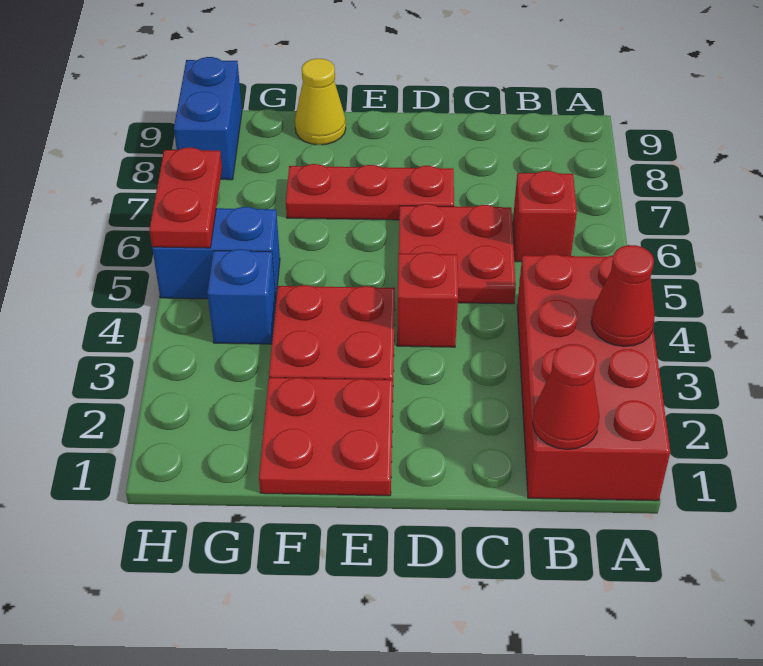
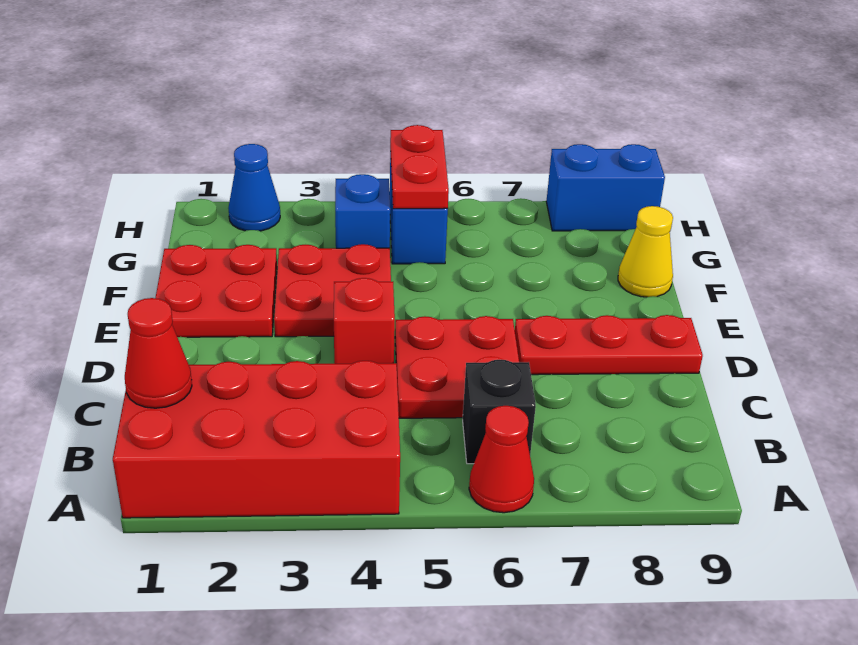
red cone A3 level 2 -> red cone A6 level 1
red brick B6 level 1 -> black brick B6 level 1
red plate D7:F7 level 1 -> red plate D7:D9 level 1
none -> blue cone H2 level 1
red plate H5:H6 level 2 -> red plate G5:H5 level 2

